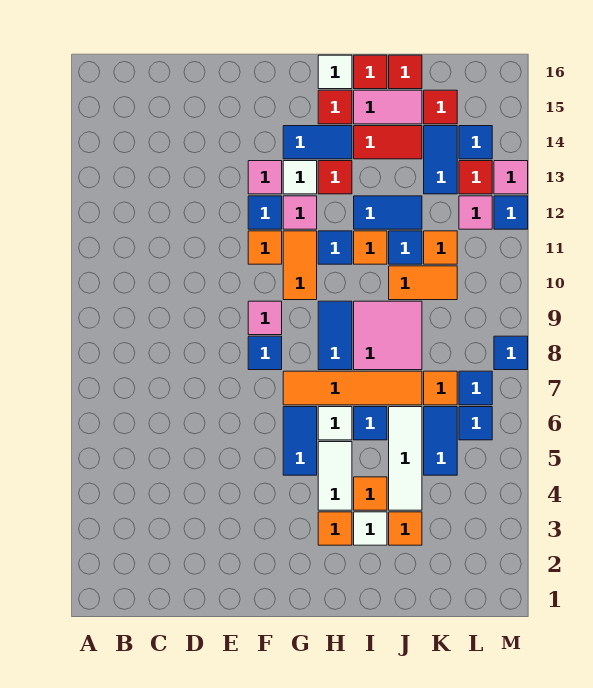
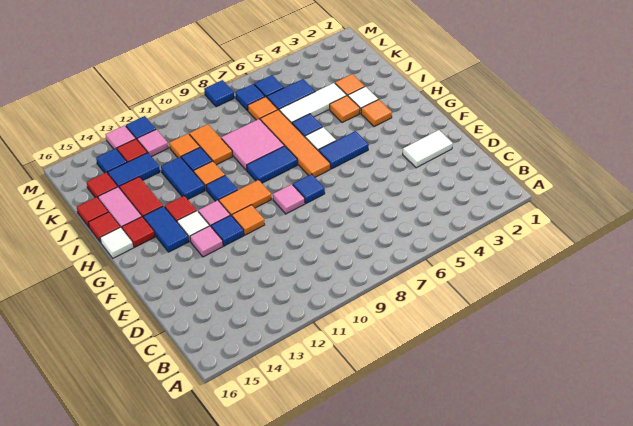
white tile H4:H5 level 1 -> white tile E2:E3 level 1

